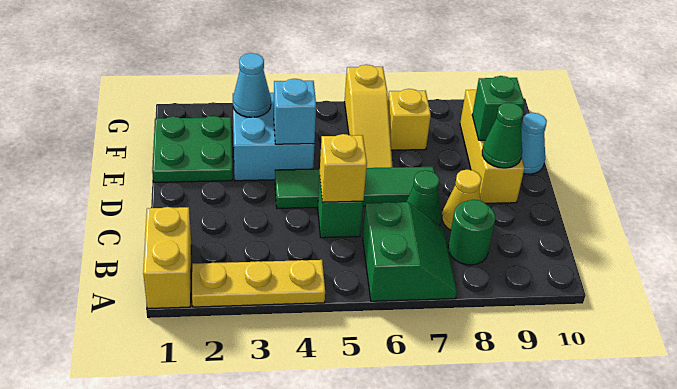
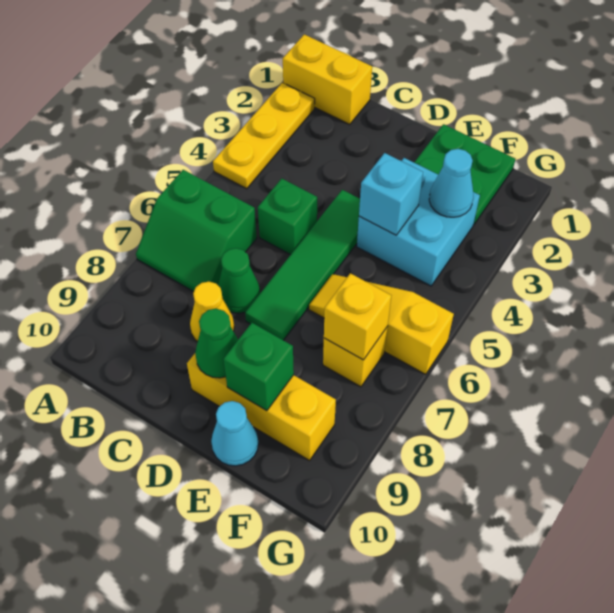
green round brick B8 level 1 -> none
yellow brick C5 level 2 -> yellow brick F7 level 2

